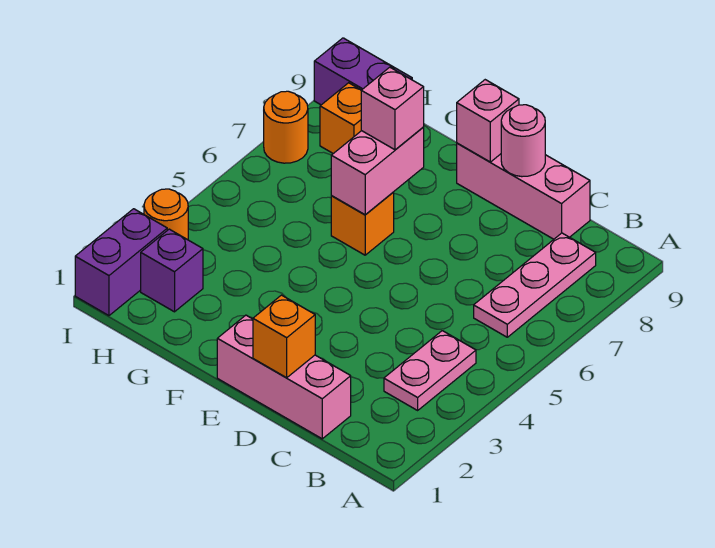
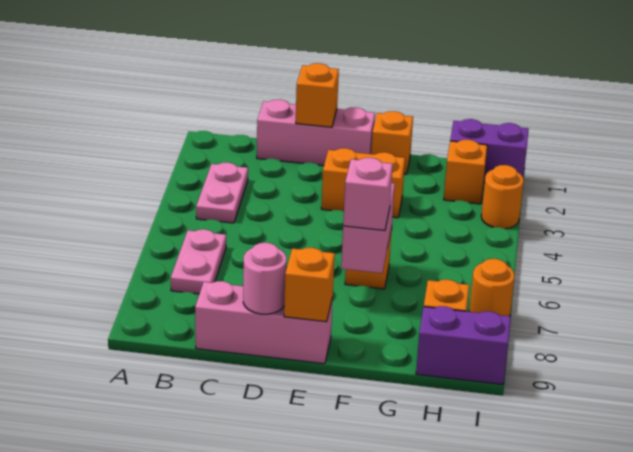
pink plate B6:B8 level 1 -> pink plate B6:B7 level 1
none -> orange brick E3:F3 level 1
pink brick E9 level 2 -> orange brick E9 level 2
none -> orange brick F1 level 1
purple brick H2 level 1 -> orange brick H2 level 1
purple brick I1:I2 level 1 -> purple brick H1:I1 level 1

